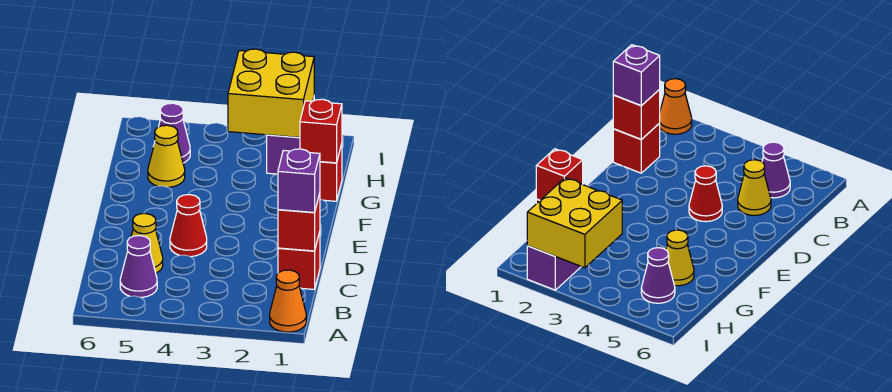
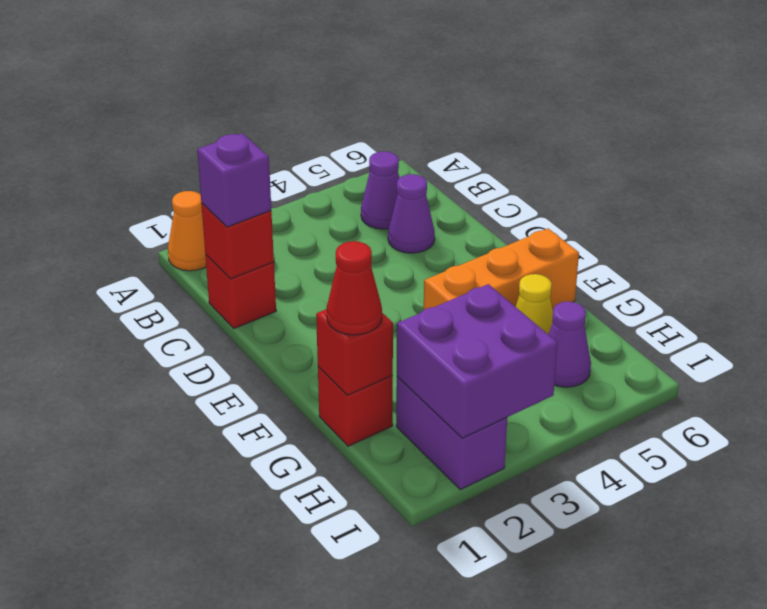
yellow cone C5 level 1 -> purple cone C5 level 1
red cone D4 level 1 -> red cone G1 level 3
none -> orange brick F4:F6 level 1
yellow brick H2:I3 level 2 -> purple brick H2:I3 level 2

